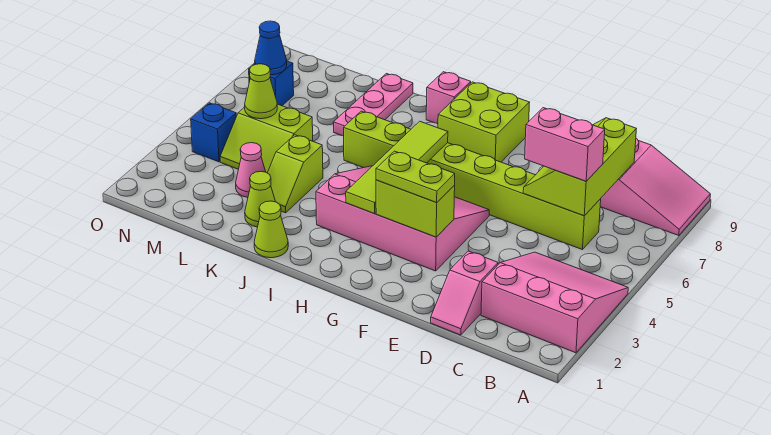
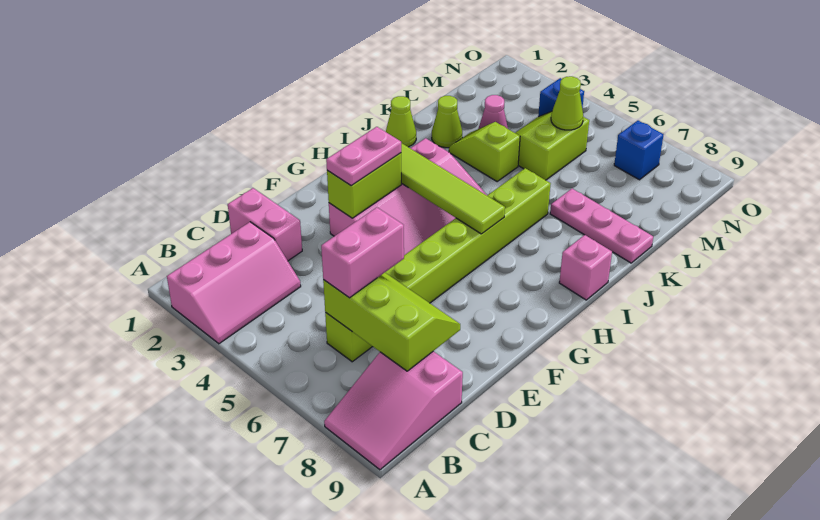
pink slope A2:C4 level 1 top 2 -> pink slope A2:C3 level 1 top 2
pink slope D1:D2 level 1 top 2 -> pink brick D1:D2 level 1
lime plate F3:G3 level 3 -> pink plate F3:G3 level 3
lime brick G8:H9 level 1 -> none
blue cone N7 level 2 -> none

